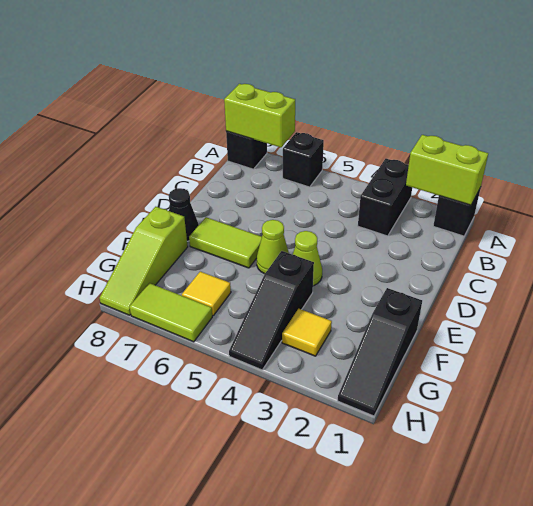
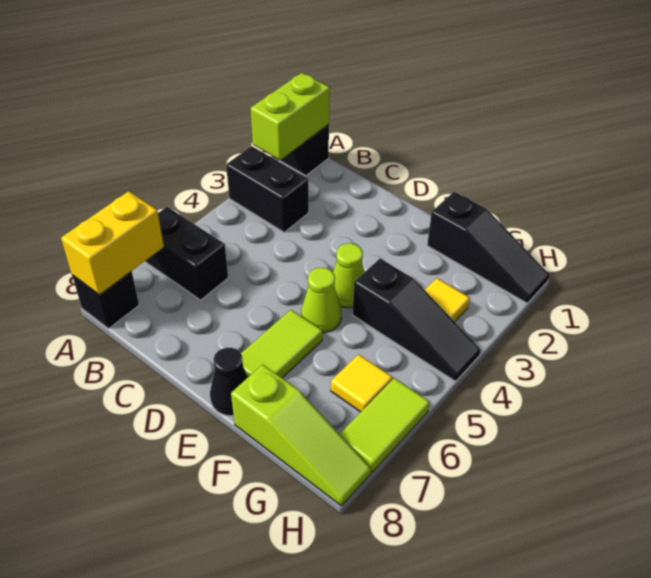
black brick A6 level 1 -> black brick A6:B6 level 1
lime brick A7:A8 level 2 -> yellow brick A7:A8 level 2

